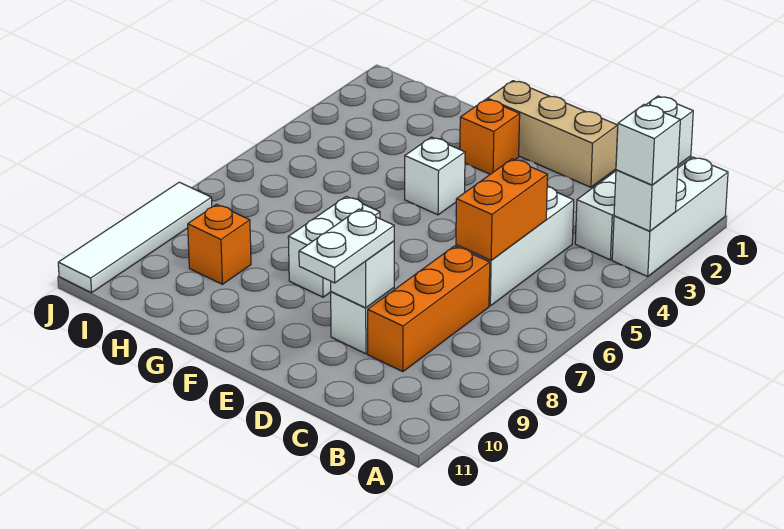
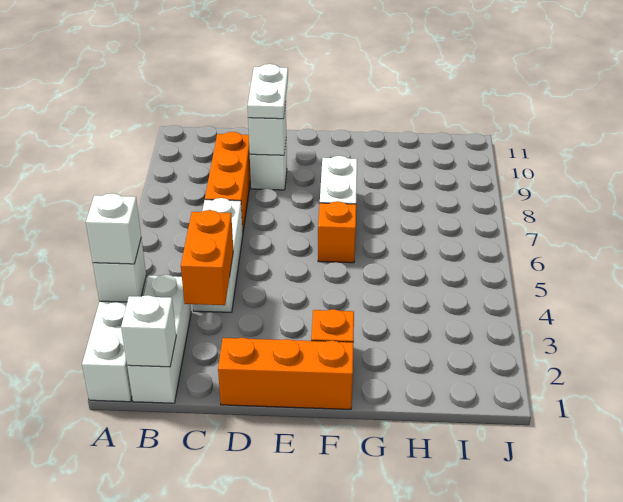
orange brick C5:C6 level 2 -> orange brick C3:C4 level 2
tan brick D1:F1 level 1 -> orange brick D1:F1 level 1
white brick F4 level 1 -> none
orange brick H9 level 1 -> orange brick F6 level 1
white tile J8:J11 level 1 -> none

